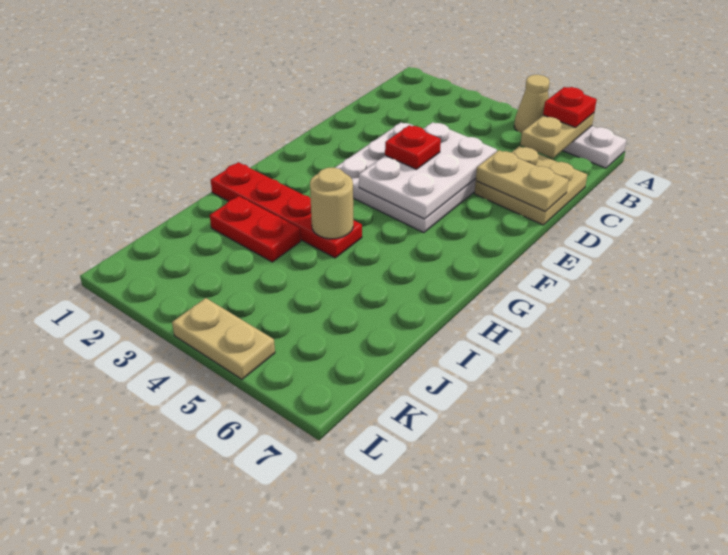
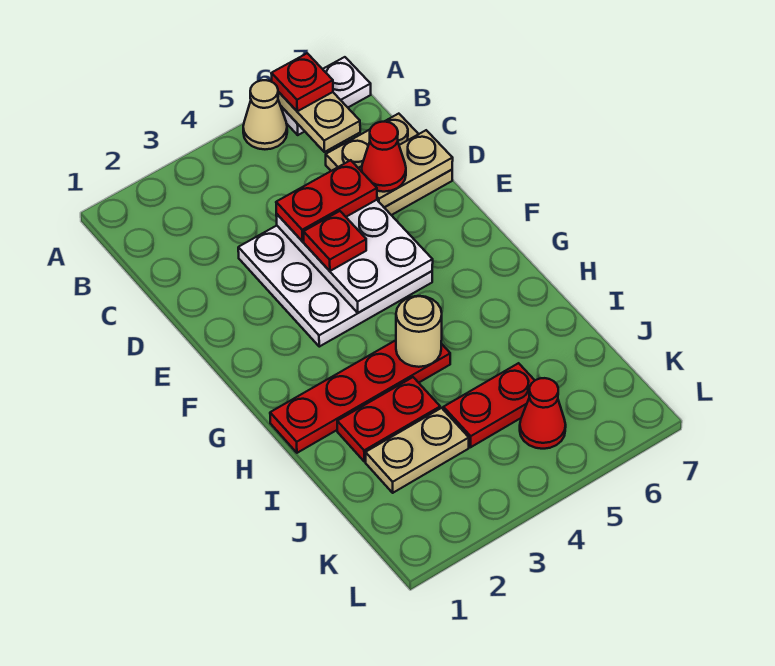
none -> red plate D4:D5 level 3
none -> red cone D6 level 3
none -> red plate J4:J5 level 1
none -> red cone K5 level 1
tan plate L4:L5 level 1 -> tan plate J2:J3 level 1

